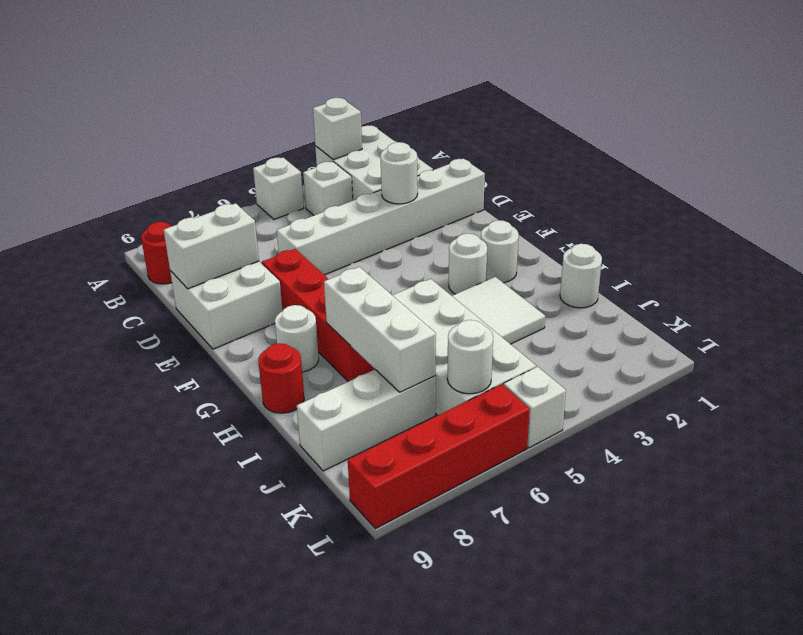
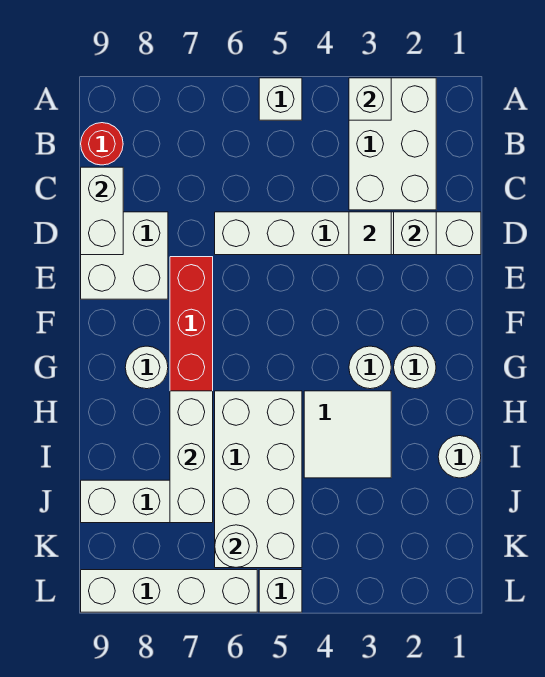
white brick B4 level 1 -> white brick D2 level 2
white round brick D3 level 2 -> white tile D3 level 2
white brick D8:D9 level 2 -> white brick C9:D9 level 2
red round brick H9 level 1 -> none
red brick L6:L9 level 1 -> white brick L6:L9 level 1

